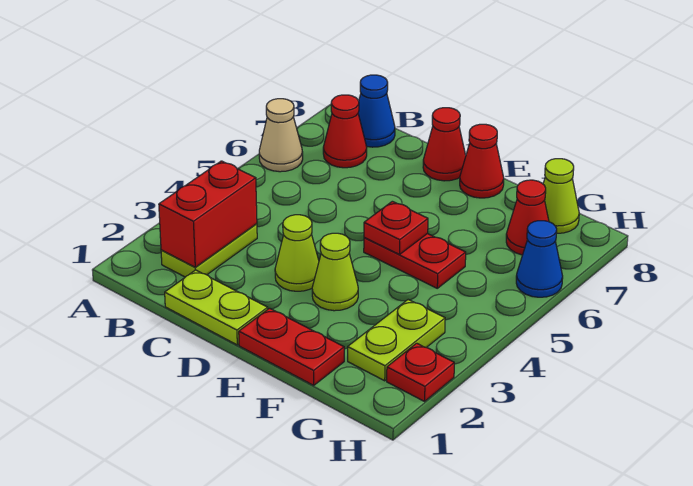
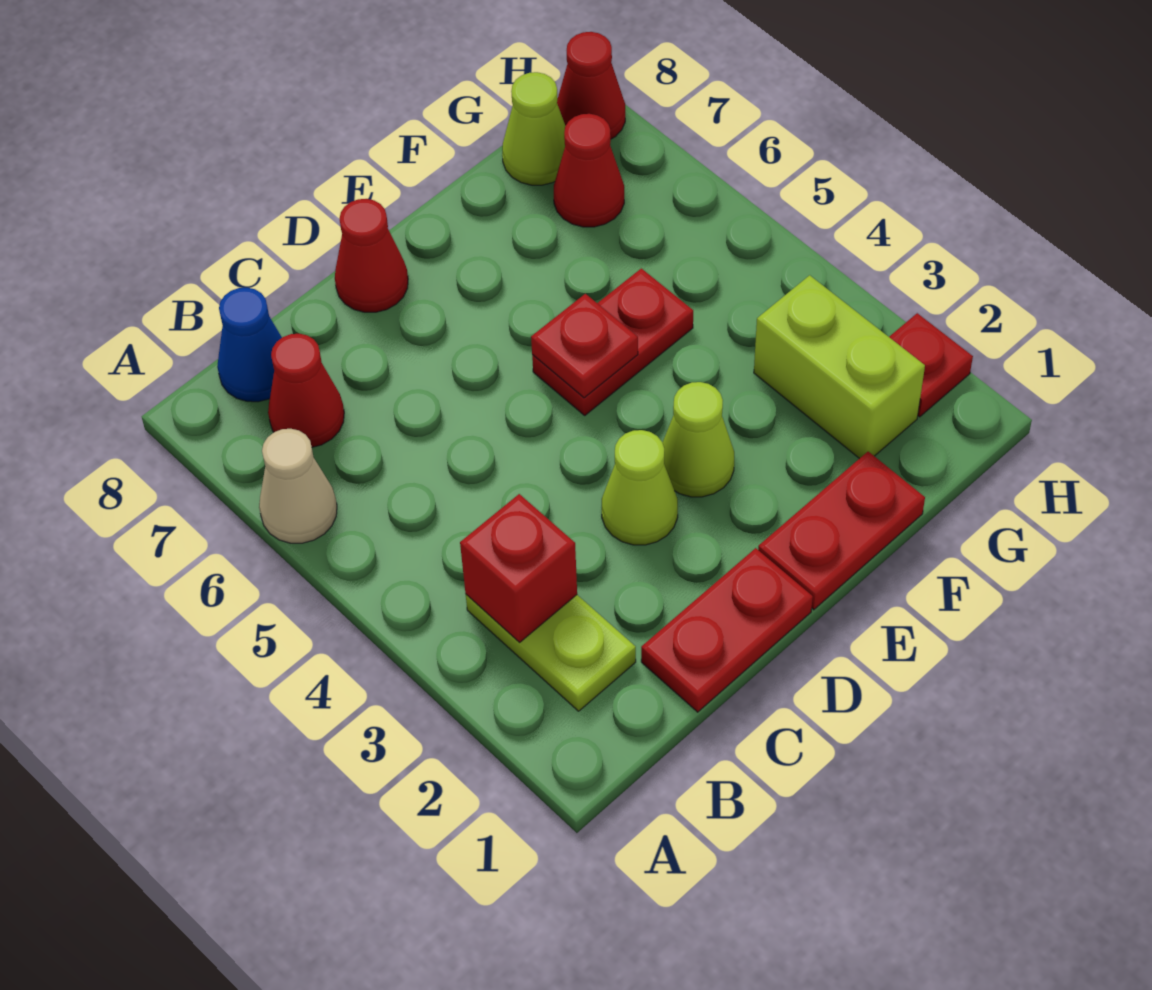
red brick B2:B3 level 2 -> red brick B3 level 2
lime plate C1:D1 level 1 -> red plate C1:D1 level 1
red cone E8 level 1 -> red cone H8 level 1
lime plate G2:G3 level 1 -> lime brick G2:G3 level 1
blue cone H6 level 1 -> none

